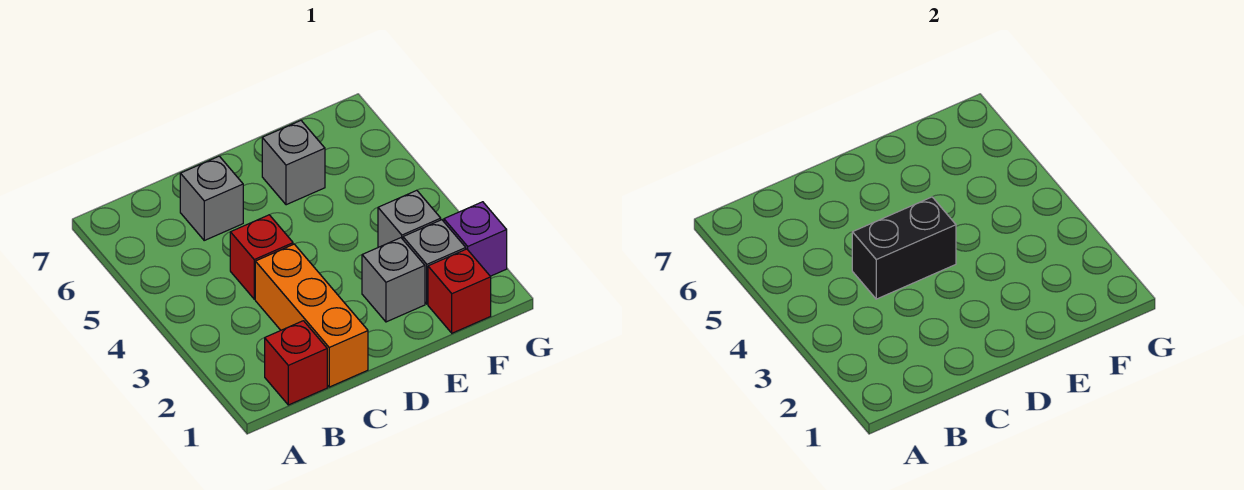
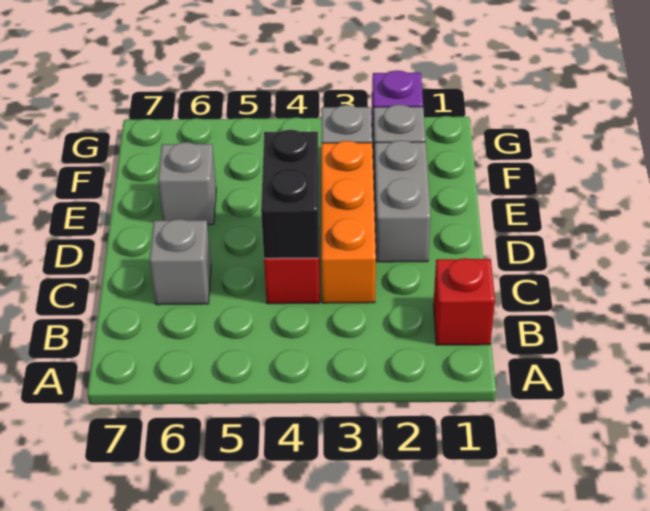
orange brick C1:C3 level 1 -> orange brick C3:E3 level 1
grey brick E2 level 1 -> grey brick D2:E2 level 1
red brick F1 level 1 -> none

